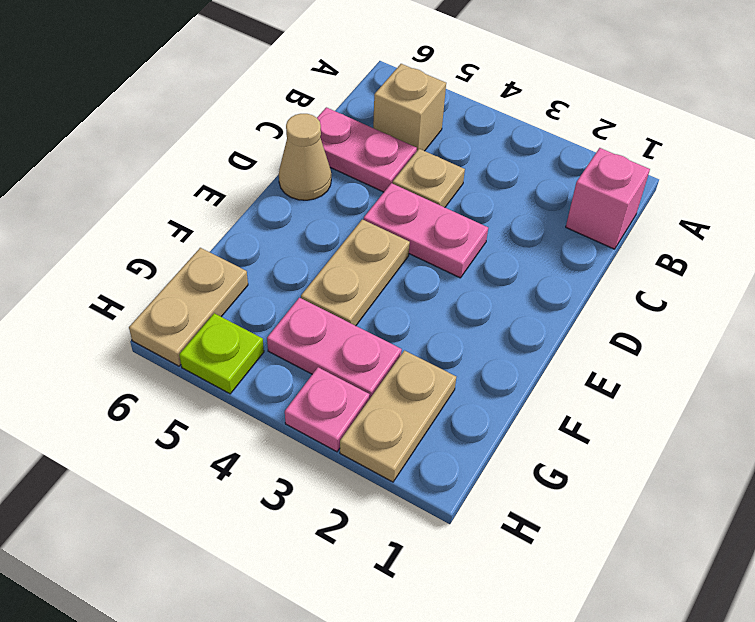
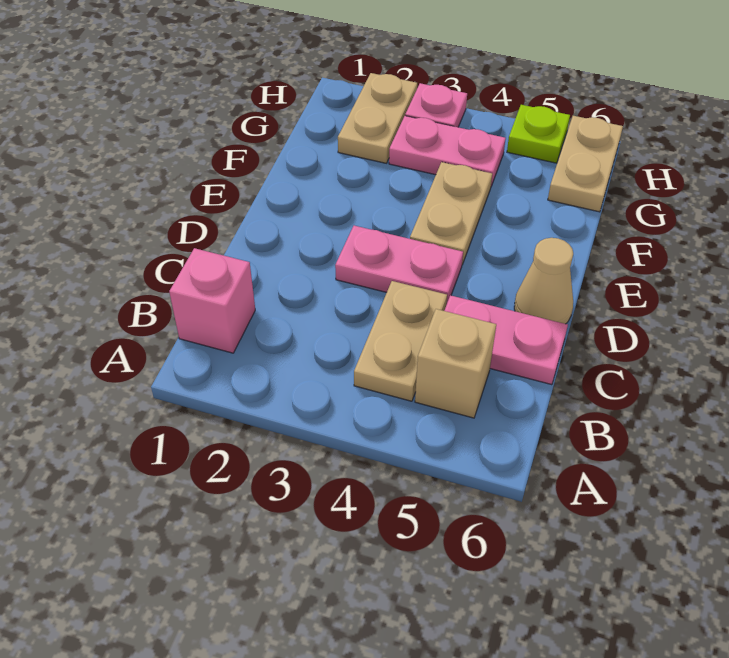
tan plate C4 level 1 -> tan plate B4:C4 level 1

